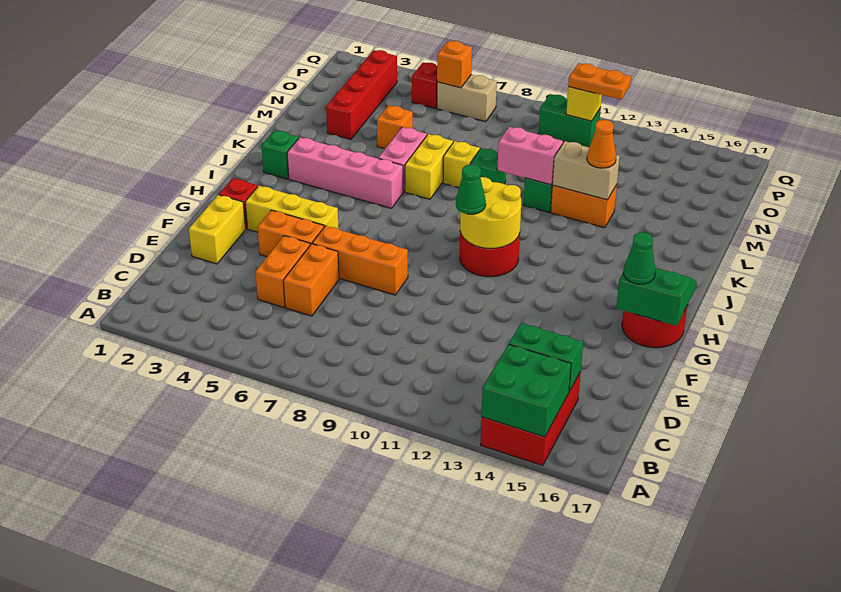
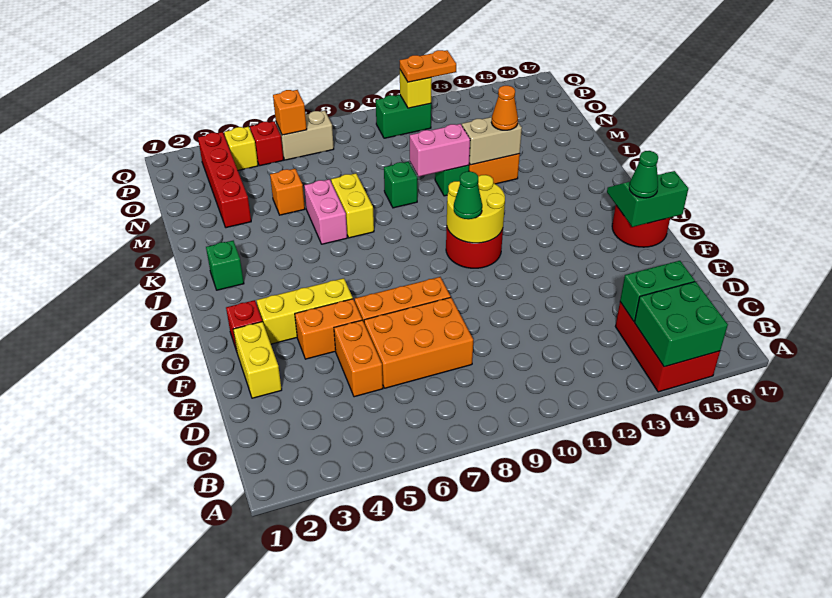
orange brick D6:E6 level 1 -> orange brick D6:E8 level 1
pink brick J3:J6 level 1 -> none
yellow brick L8 level 1 -> yellow brick P4 level 1

